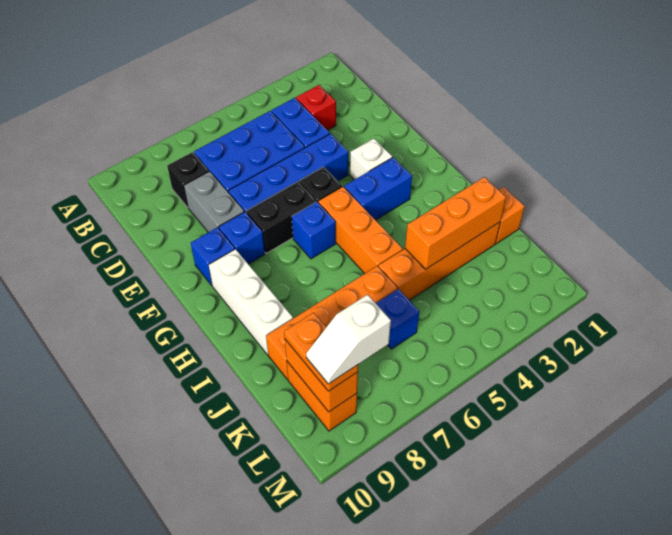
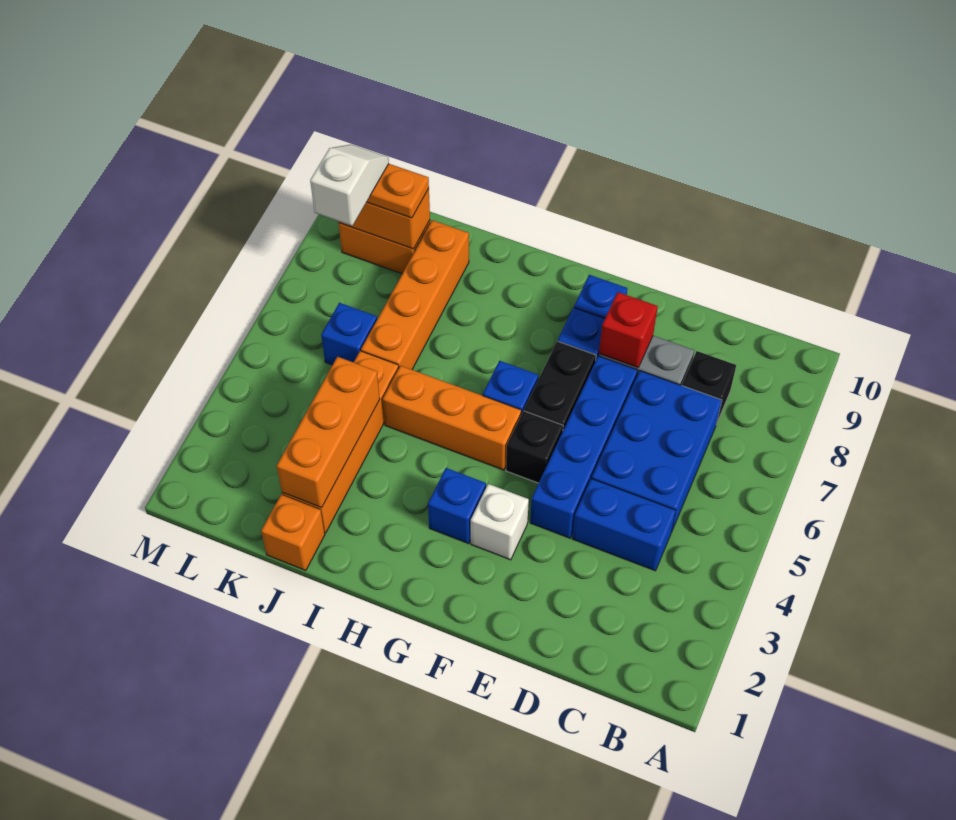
red brick C3 level 1 -> red brick E8 level 2
blue brick G3:G4 level 1 -> blue brick G3 level 1
white brick G9:I9 level 1 -> none

